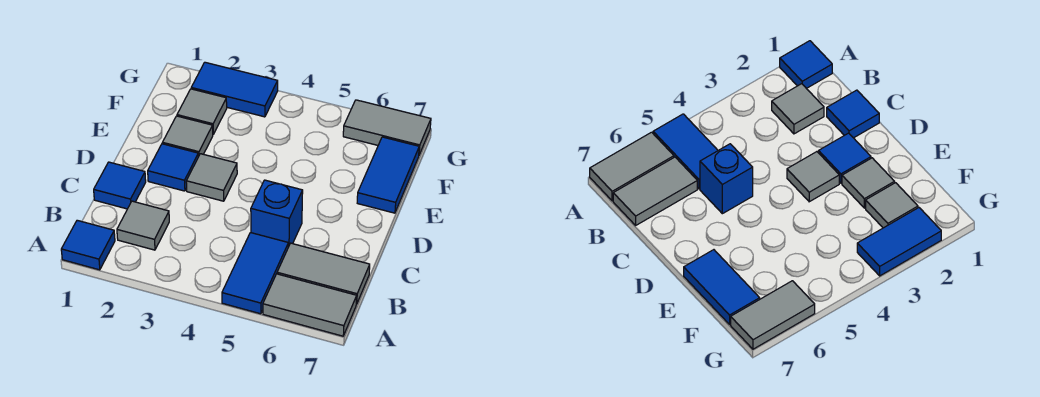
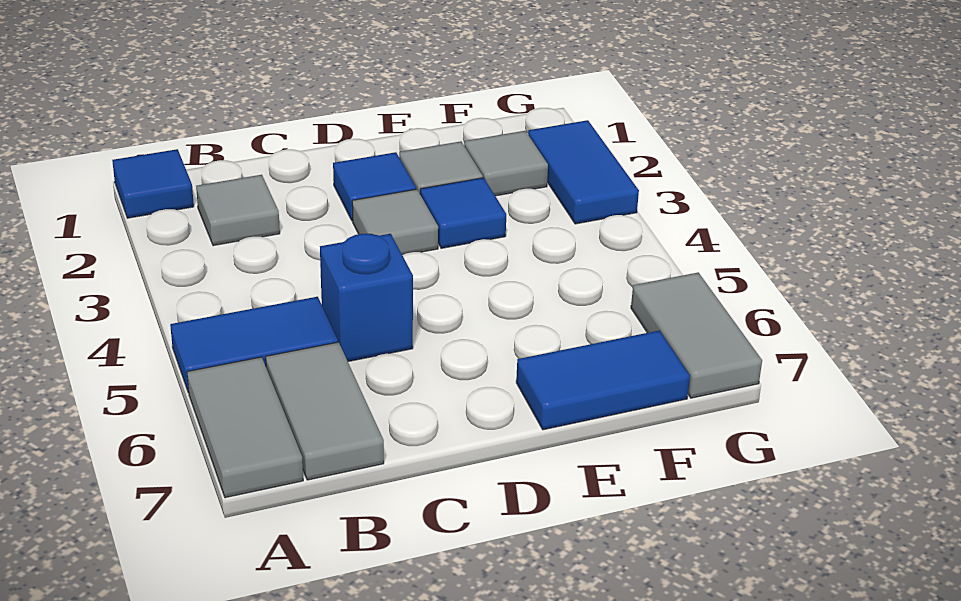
blue tile C1 level 1 -> blue tile E3 level 1

